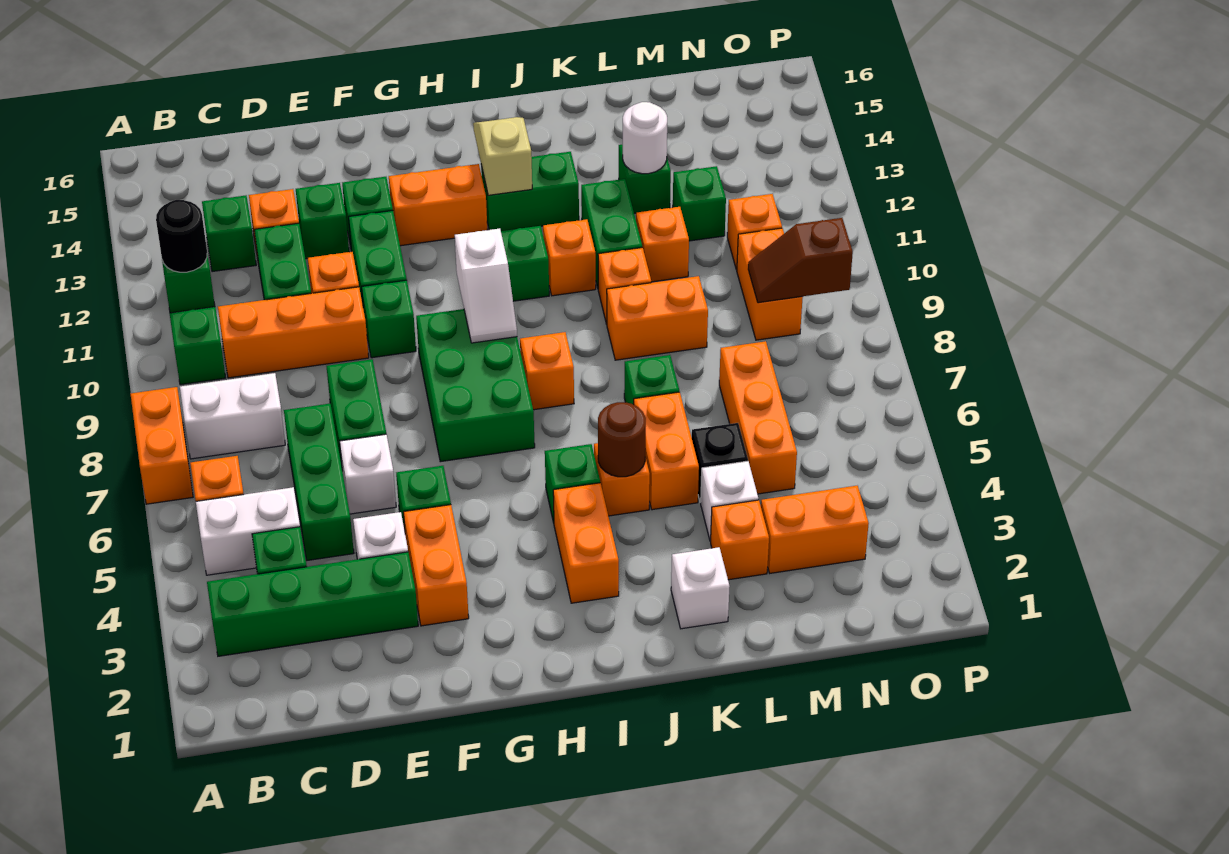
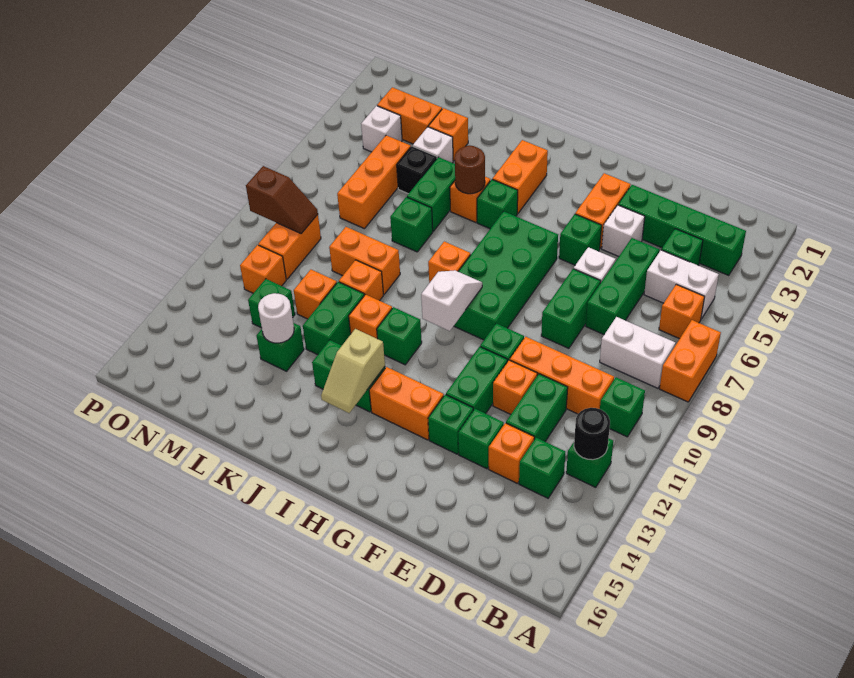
green brick G7:H9 level 1 -> green brick G6:H9 level 1
white brick K2 level 1 -> white brick N4 level 1
orange brick K5:K6 level 1 -> green brick K5:K6 level 1

